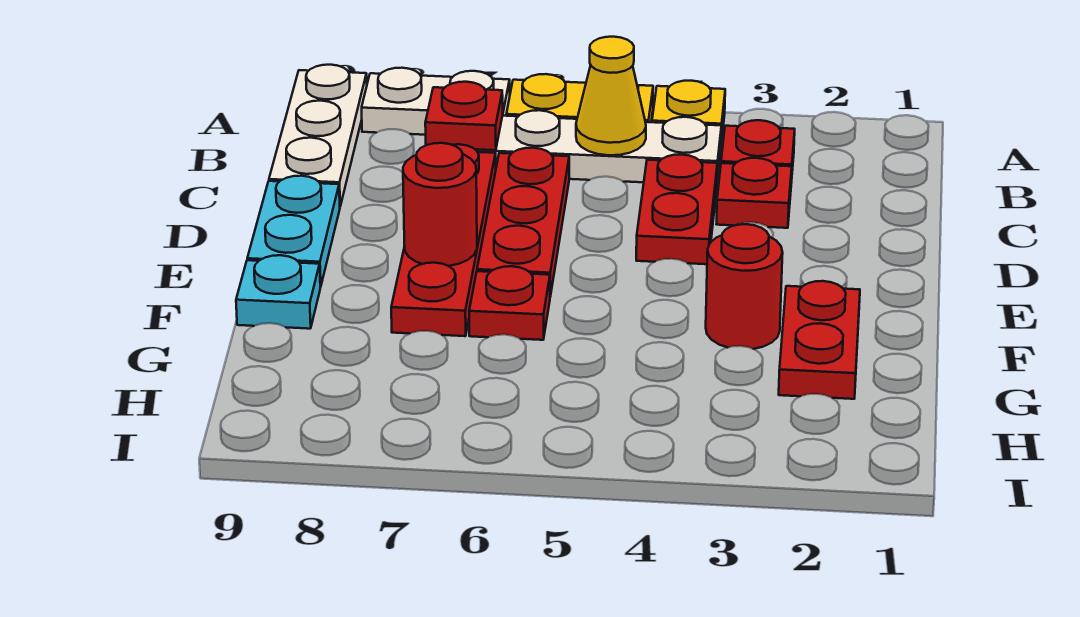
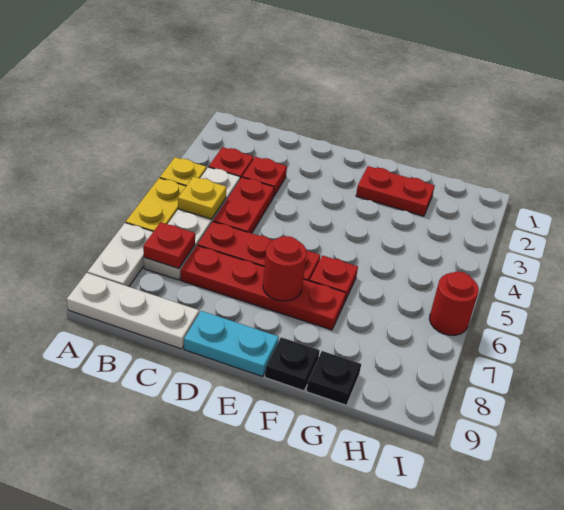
yellow cone B5 level 2 -> yellow plate B5 level 2
red plate C4:D4 level 1 -> red plate C4:C5 level 1
red round brick F3 level 1 -> red round brick I6 level 1
cyan plate F9 level 1 -> black plate F9 level 1
none -> black plate G9 level 1

